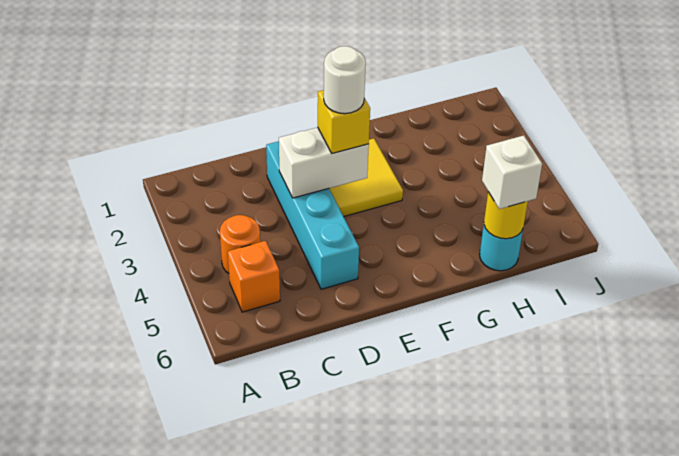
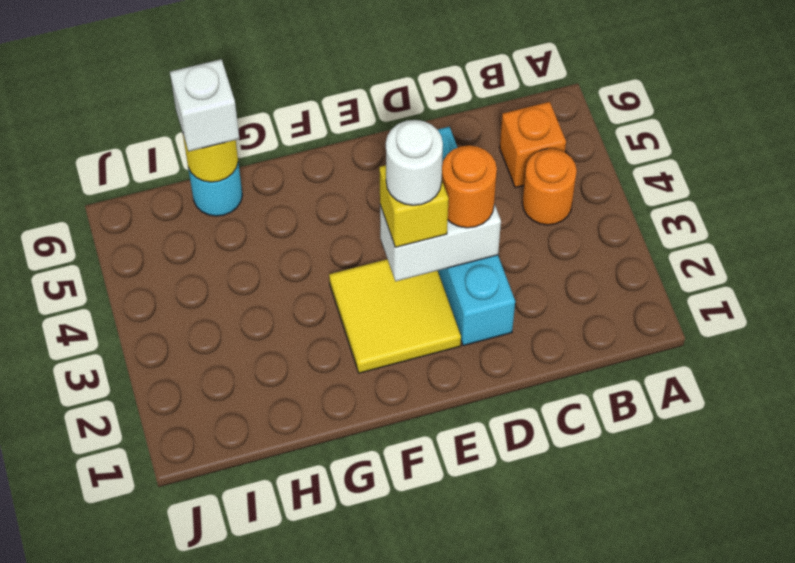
none -> orange round brick D3 level 3

